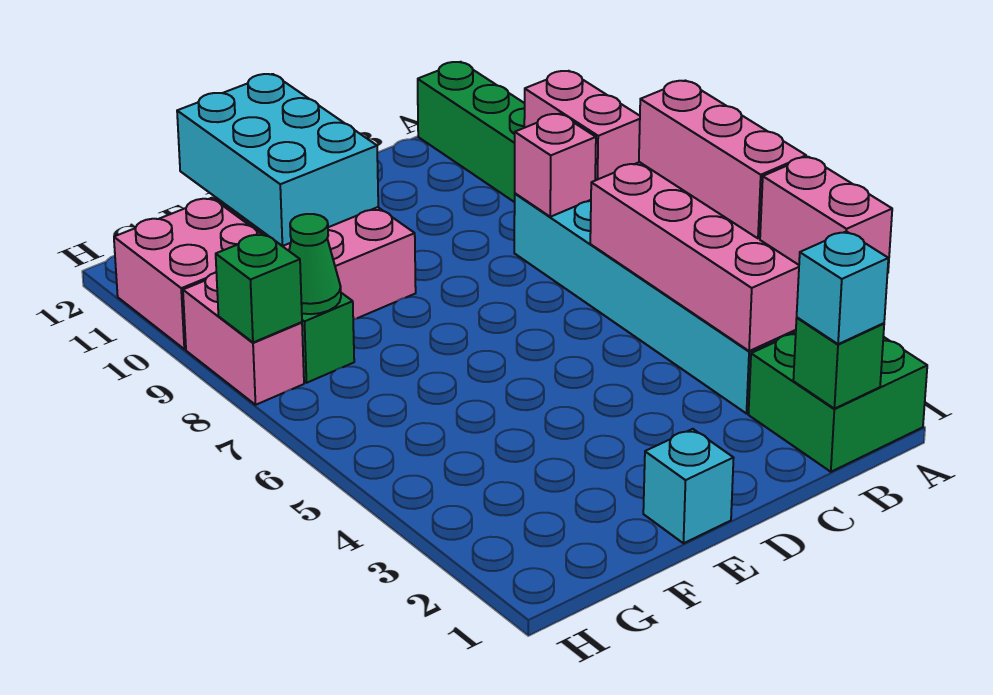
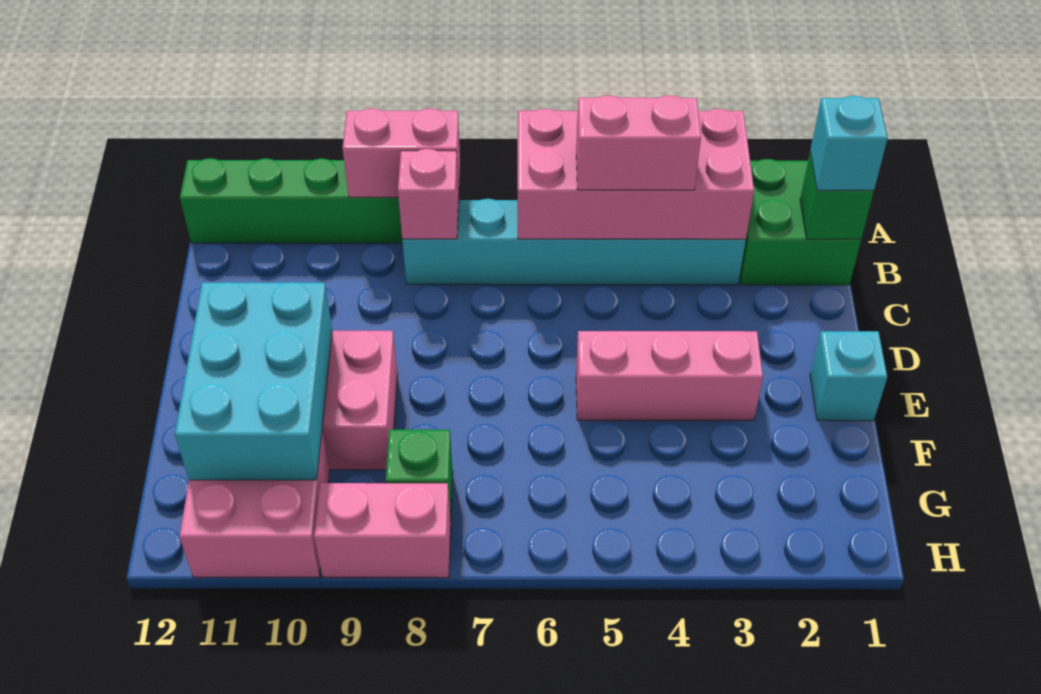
pink brick A2:A3 level 3 -> pink brick B4:B5 level 3
pink brick A4:A6 level 3 -> pink brick E3:E5 level 1
cyan brick E10:F12 level 2 -> cyan brick E10:G11 level 2
green cone G8 level 2 -> none
green brick H8 level 2 -> none

